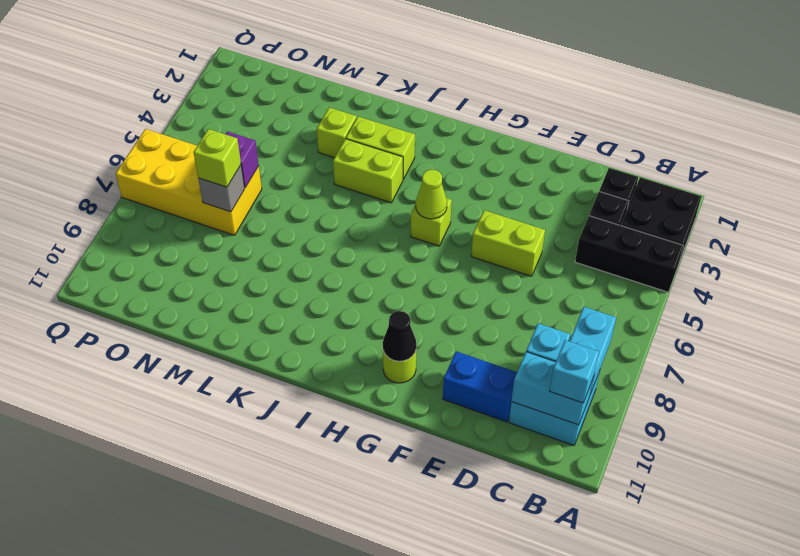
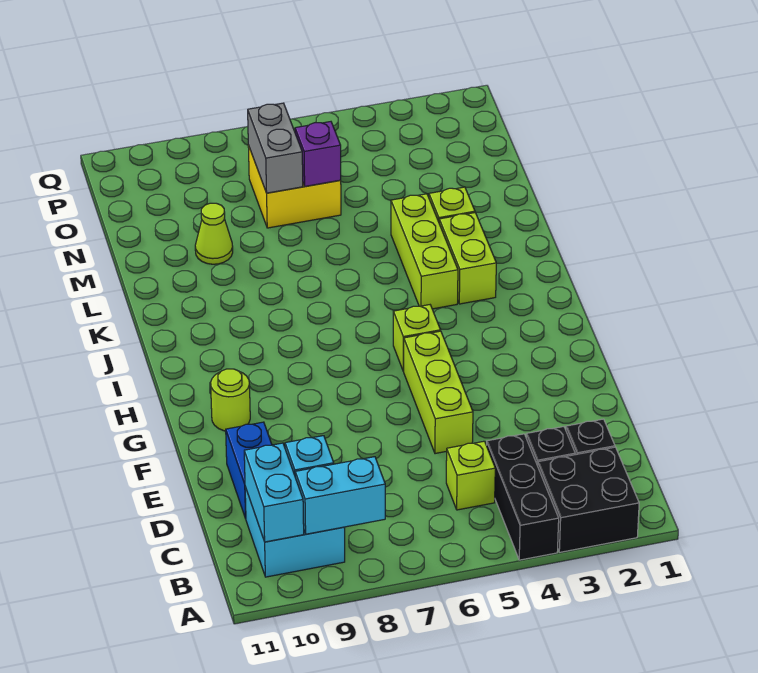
cyan brick B10 level 3 -> none
lime brick E5:F5 level 1 -> lime brick E5:G5 level 1
black cone G10 level 2 -> none
lime cone H5 level 2 -> lime cone M9 level 1
lime brick J4:K4 level 1 -> lime brick J4:L4 level 1
yellow brick N6:Q7 level 1 -> yellow brick N6:O7 level 1
grey brick N7 level 2 -> grey brick N7:O7 level 2
lime brick N7 level 3 -> lime brick C5 level 1

